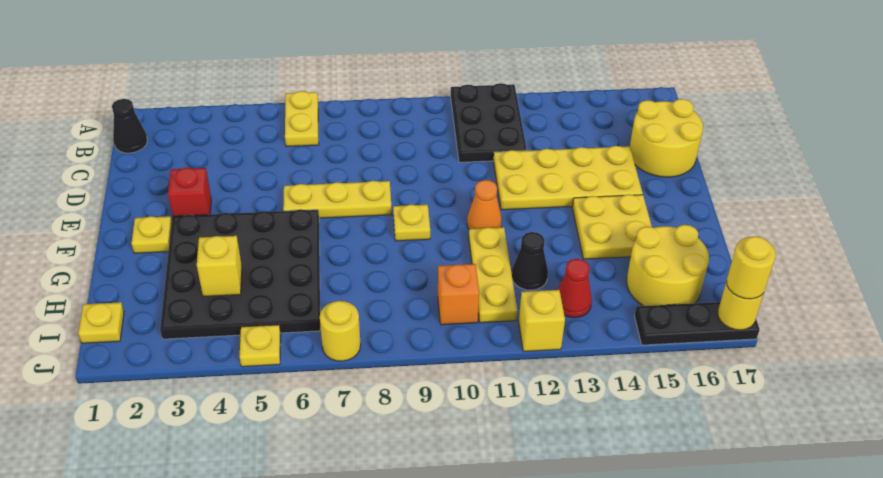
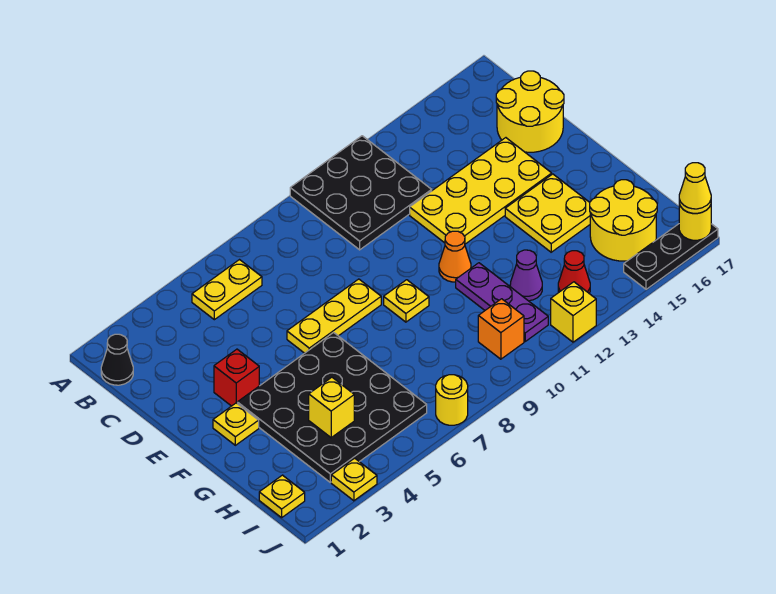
yellow plate A6:B6 level 1 -> yellow plate B5:B6 level 1
black plate A11:C12 level 1 -> black plate A10:C12 level 1
yellow plate G11:I11 level 1 -> purple plate G11:I11 level 1
black cone H12 level 1 -> purple cone H12 level 1
yellow plate J5 level 1 -> yellow plate J3 level 1
yellow round brick J17 level 3 -> yellow cone J17 level 3

